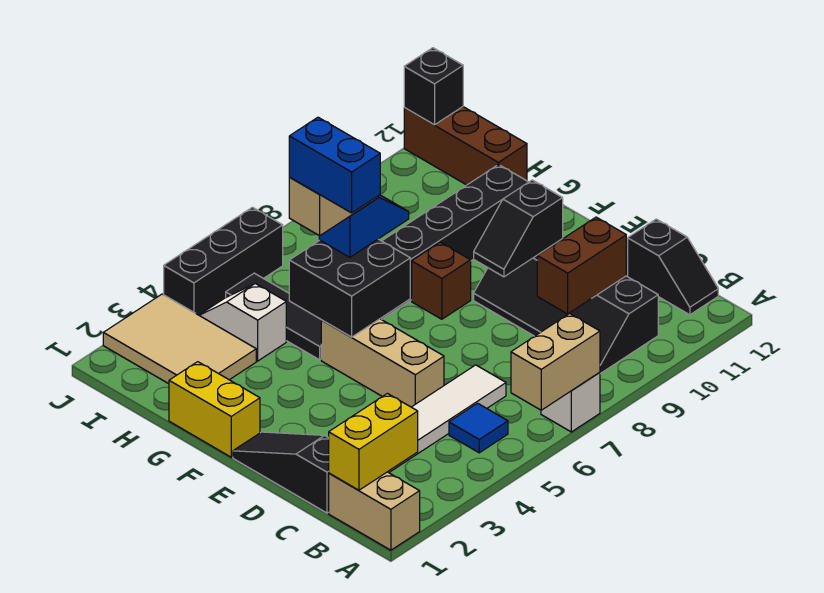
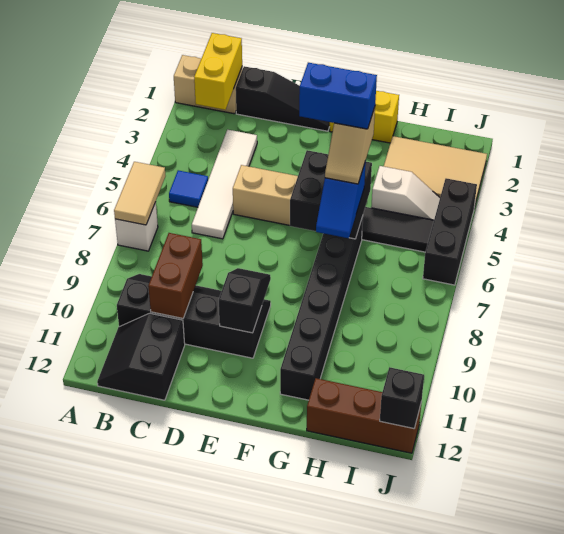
tan brick A6:A7 level 2 -> tan tile A6:A7 level 2
black slope B12:C12 level 1 top C -> black slope B11:C12 level 1 top C
brown brick F8 level 1 -> none

